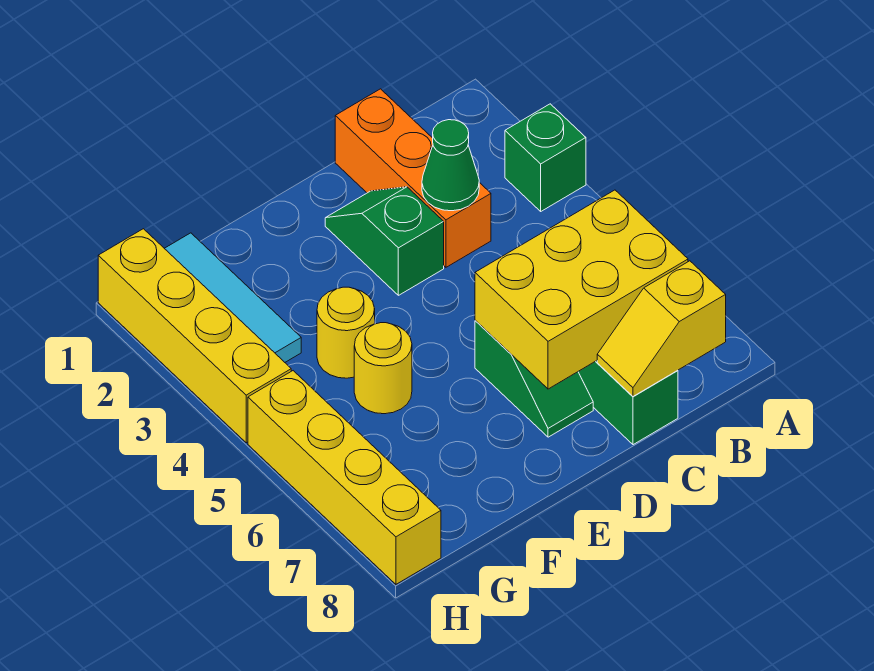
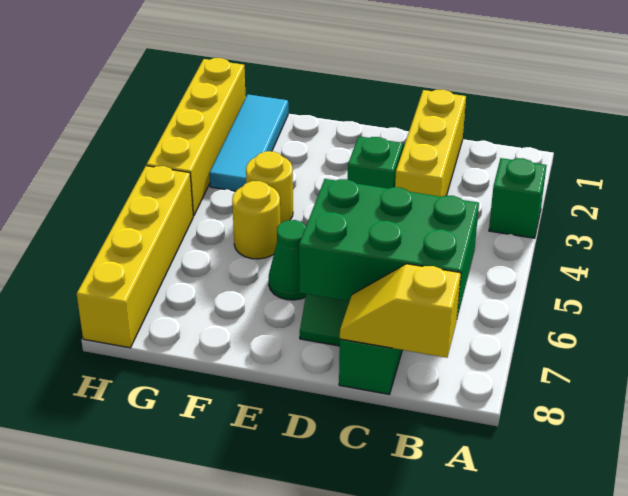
yellow brick B6:D7 level 2 -> green brick B6:D7 level 2
orange brick C1:C3 level 1 -> yellow brick C1:C3 level 1
green cone C3 level 2 -> green cone E6 level 1

